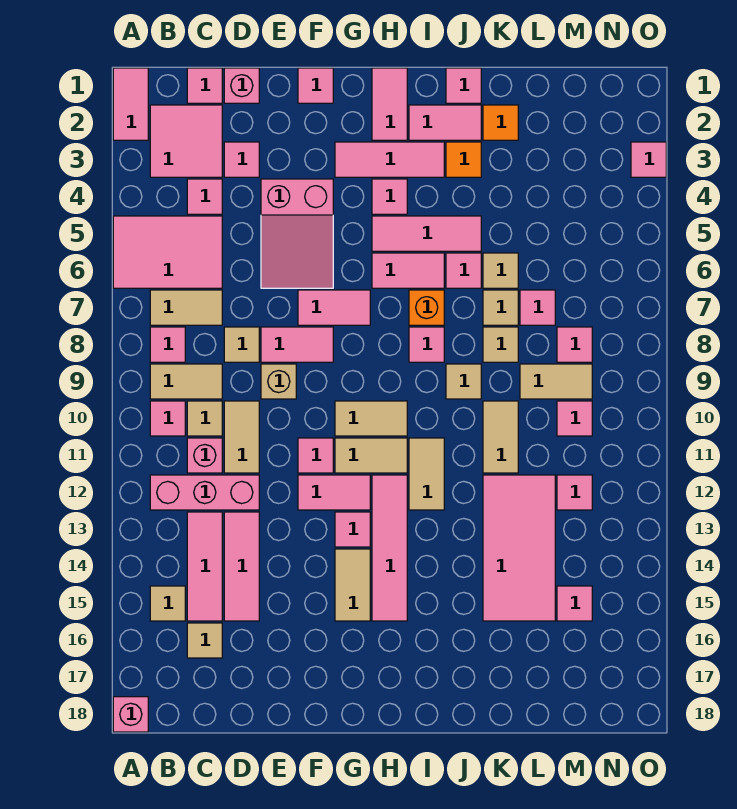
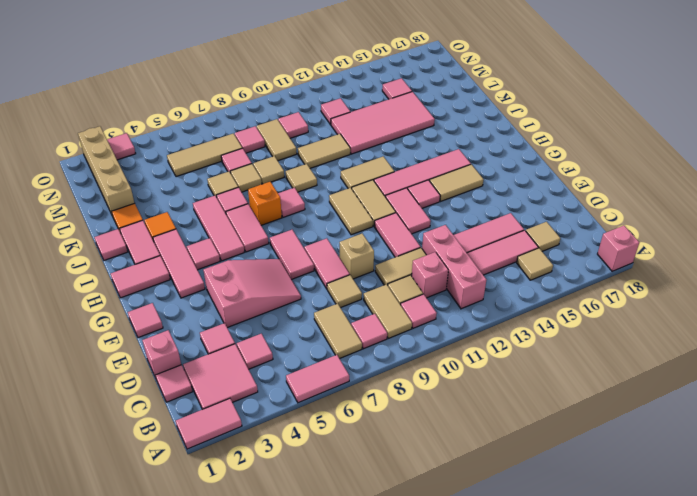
pink tile A5:C6 level 1 -> pink tile A5:A6 level 1
pink tile F11 level 1 -> pink tile E11:F11 level 1
none -> tan brick L2:O2 level 1
none -> tan tile M5:M7 level 1

